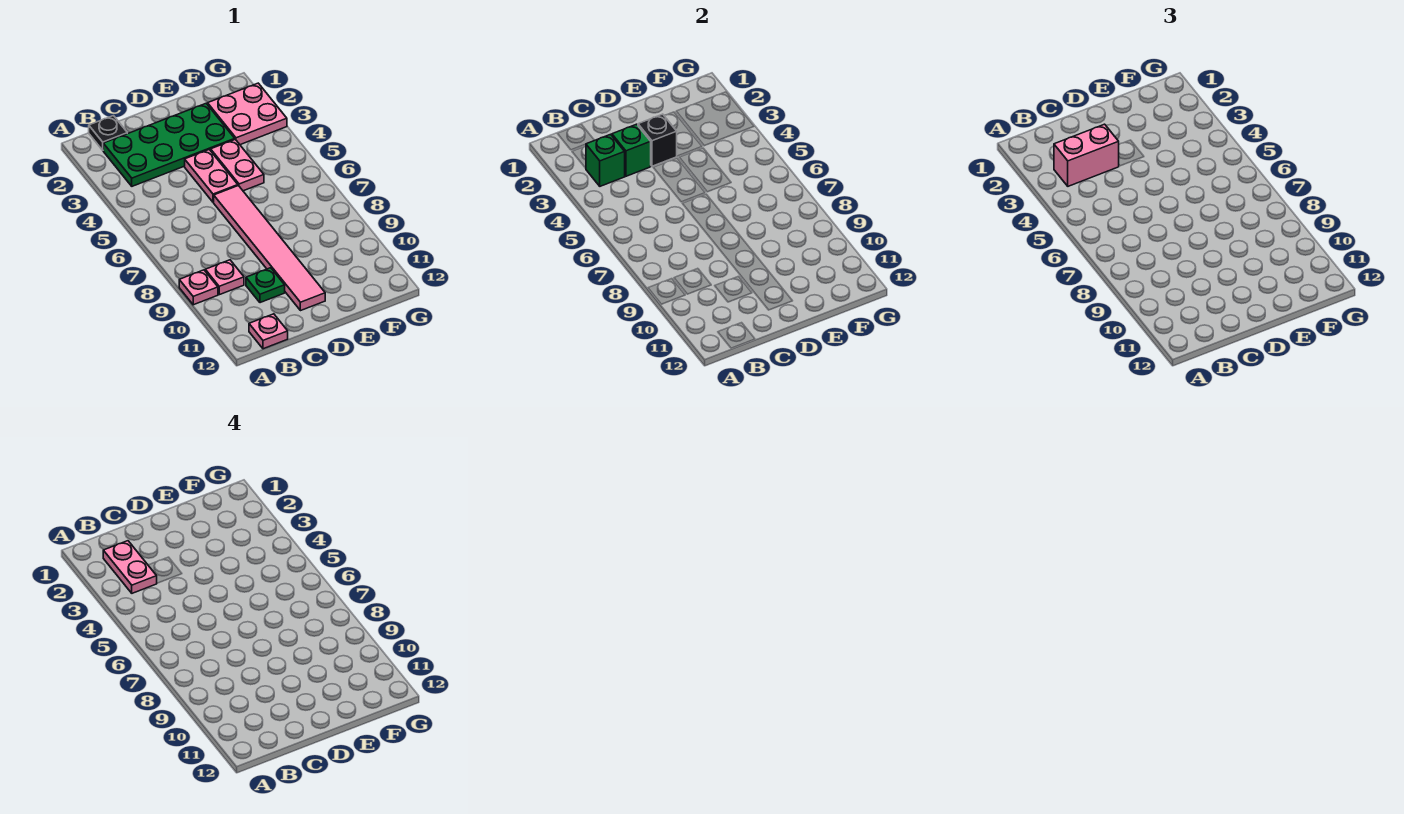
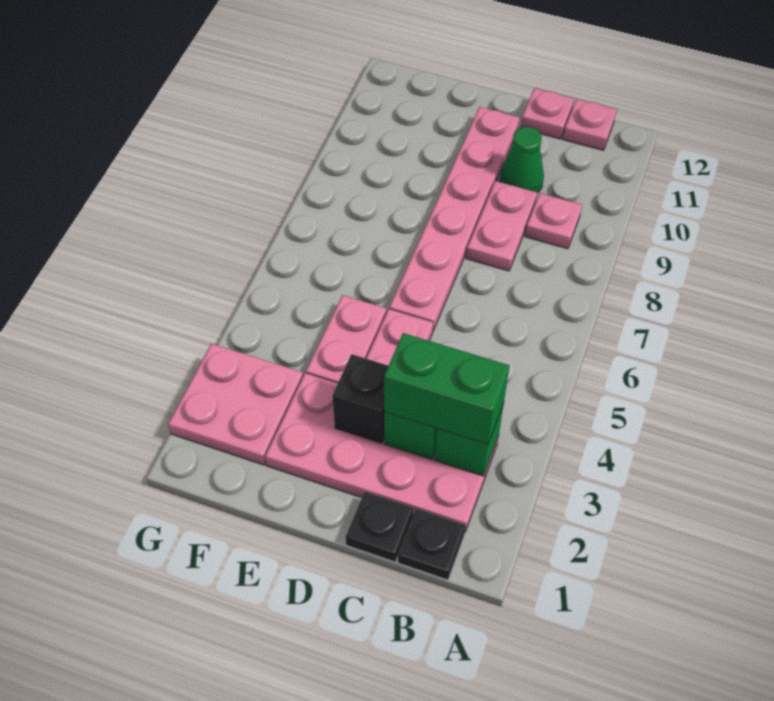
pink plate A9 level 1 -> pink plate C12 level 1
green plate B2:E3 level 1 -> pink plate B2:E3 level 1
pink plate B2:B3 level 4 -> pink plate C8:C9 level 1
pink brick B3:C3 level 3 -> green brick B3:C3 level 3
none -> black plate C1 level 1
green plate C10 level 1 -> green cone C10 level 1
pink tile D6:D11 level 1 -> pink plate D6:D11 level 1

